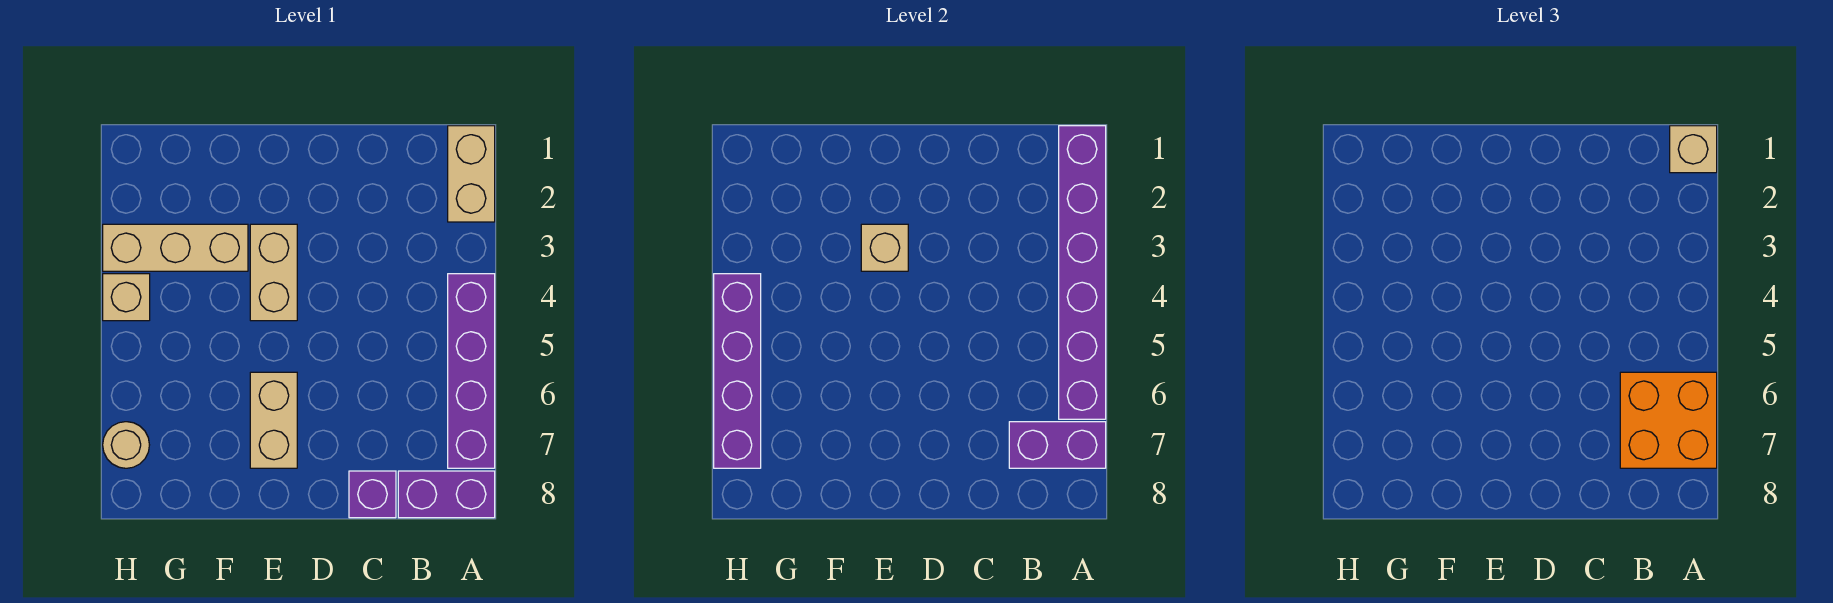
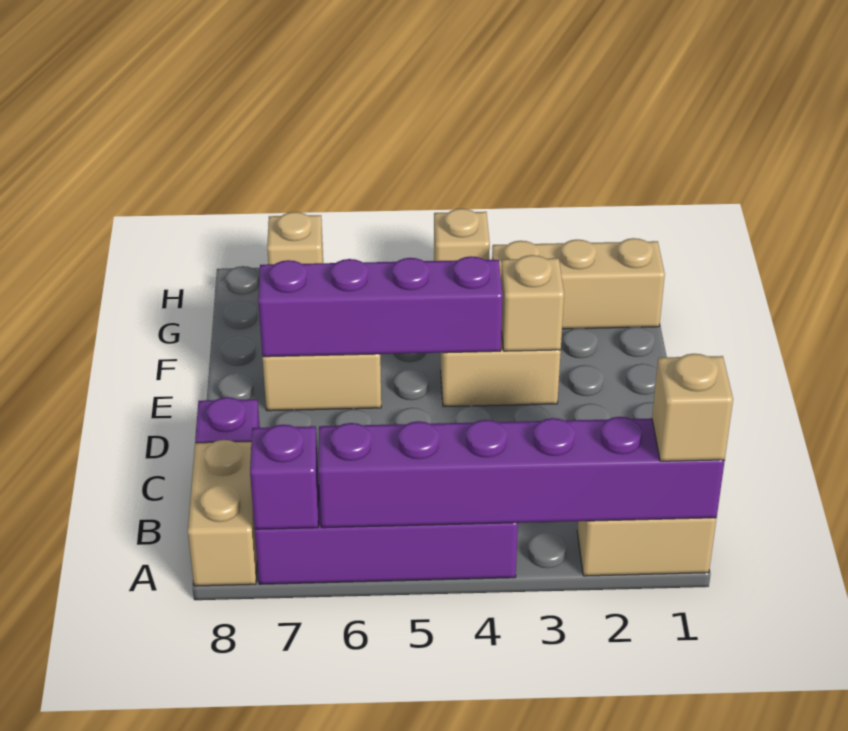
orange brick A6:B7 level 3 -> none
purple brick A7:B7 level 2 -> purple brick A7 level 2
purple brick A8:B8 level 1 -> tan brick A8:B8 level 1
tan brick F3:H3 level 1 -> tan brick G1:G3 level 1
purple brick H4:H7 level 2 -> purple brick E4:E7 level 2
tan round brick H7 level 1 -> tan brick H7 level 1

